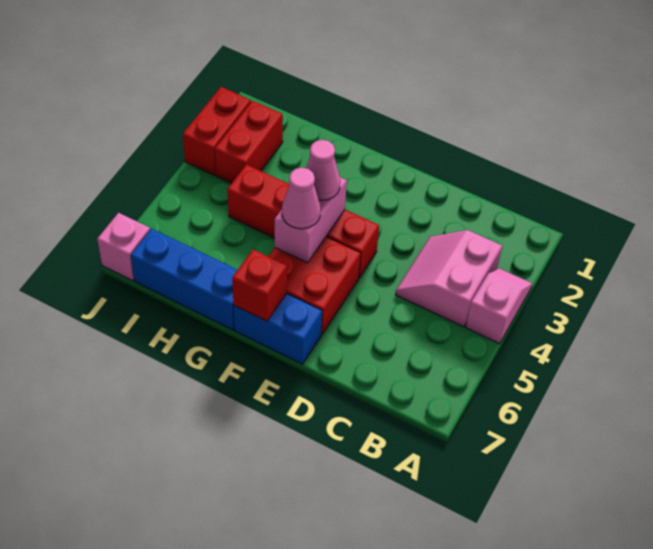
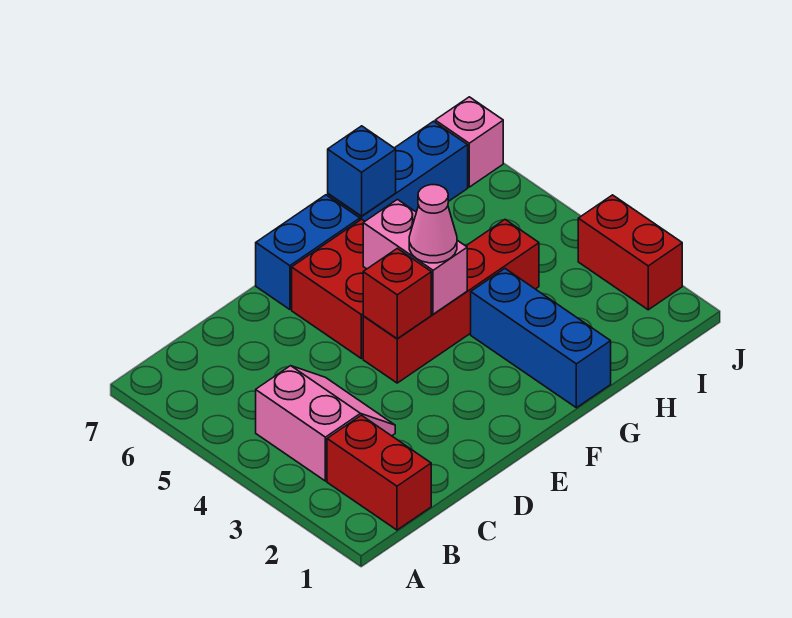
pink slope A3:A4 level 1 top 4 -> none
pink cone F5 level 3 -> none
red brick F7 level 2 -> red brick E4 level 2
none -> blue brick G1:G3 level 1
none -> blue brick G7 level 2
red brick I2:I3 level 1 -> red brick B1:B2 level 1

